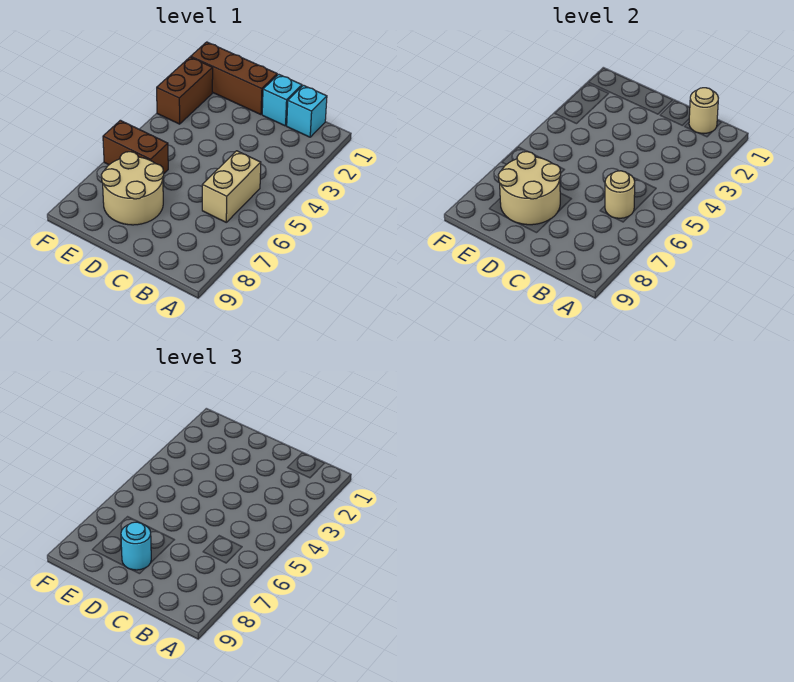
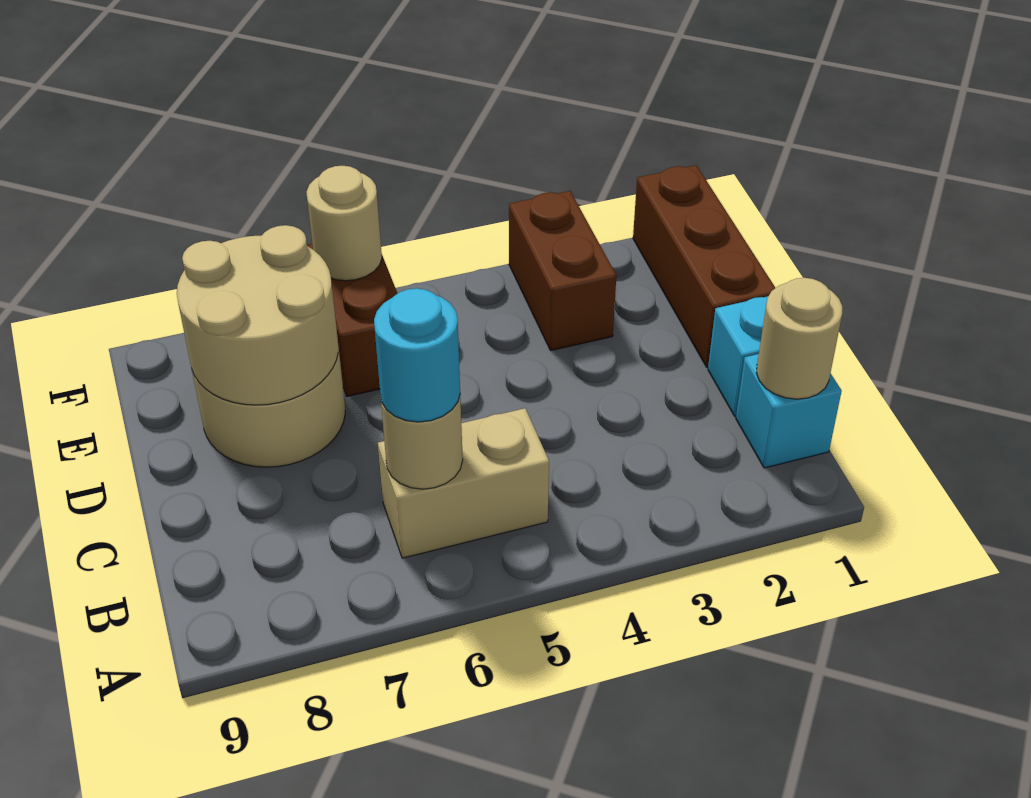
cyan round brick D8 level 3 -> cyan round brick B6 level 3
brown brick F2:F3 level 1 -> brown brick E3:F3 level 1
none -> tan round brick F6 level 2

